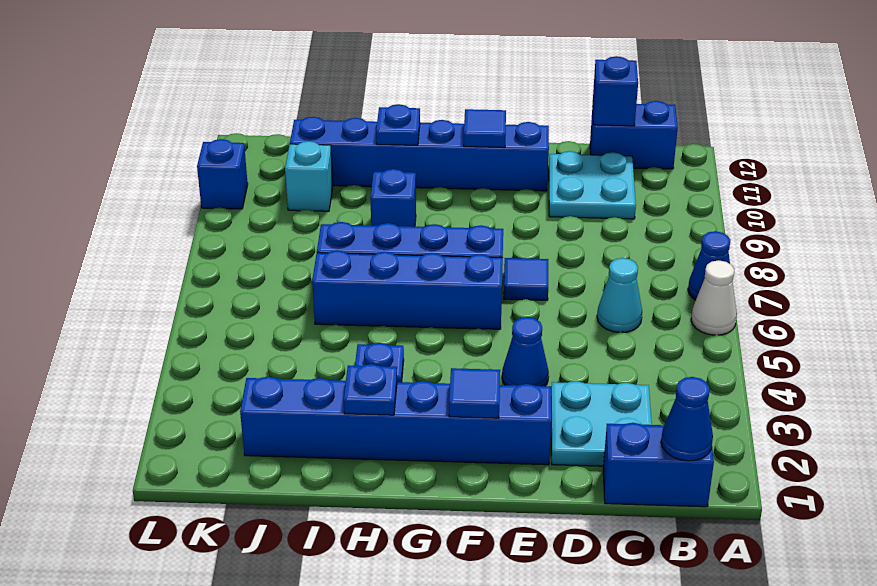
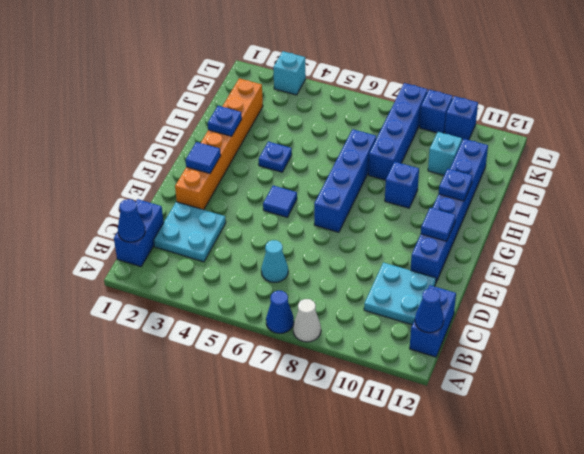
white cone A6 level 1 -> white cone A8 level 1
blue brick C12 level 2 -> blue brick L9 level 1
blue brick E2:J2 level 1 -> orange brick E2:J2 level 1
blue cone E4 level 1 -> blue cone B12 level 2
blue tile E7 level 1 -> blue tile F5 level 1
blue brick F6:I6 level 1 -> blue brick I8:L8 level 1
none -> cyan brick L3 level 1

